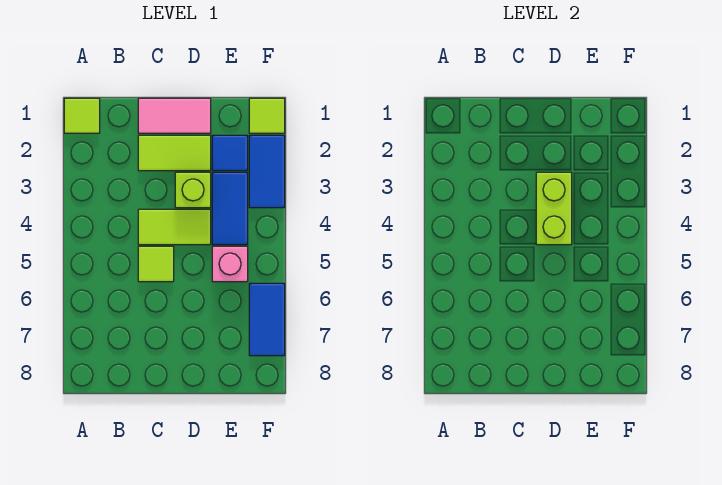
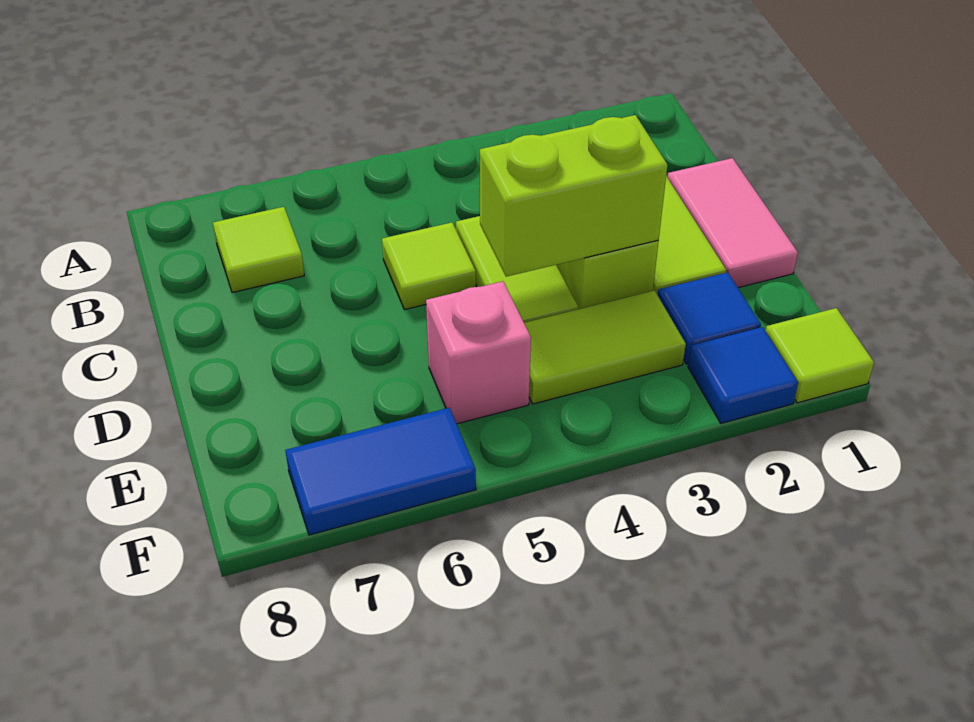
lime tile A1 level 1 -> lime tile B7 level 1
blue tile E3:E4 level 1 -> lime tile E3:E4 level 1
blue tile F2:F3 level 1 -> blue tile F2 level 1

